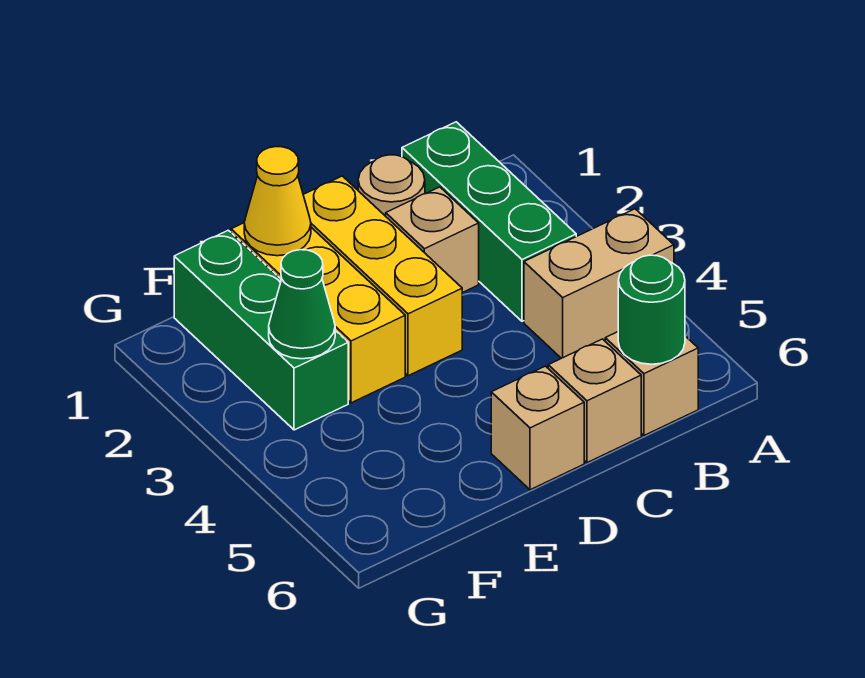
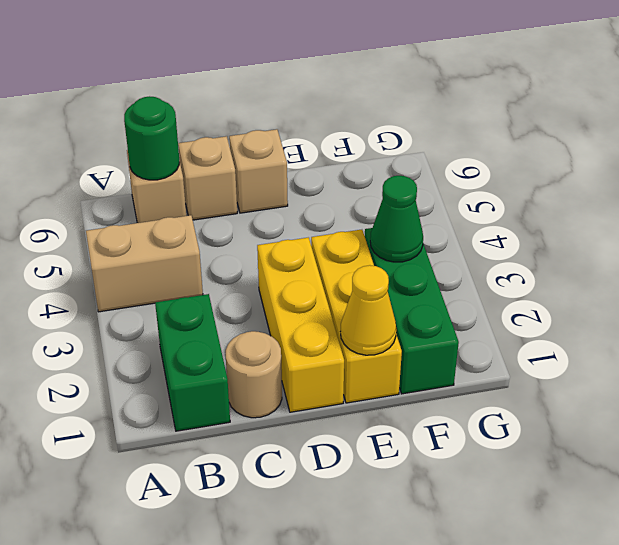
green brick B1:B3 level 1 -> green brick B1:B2 level 1
tan brick C2 level 1 -> none

